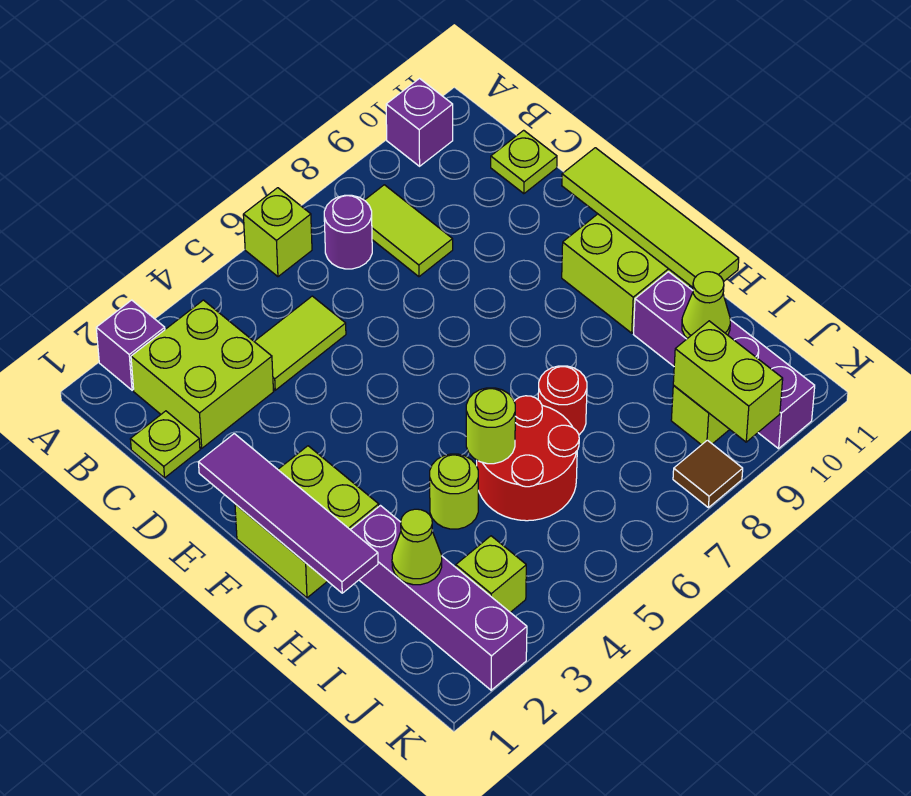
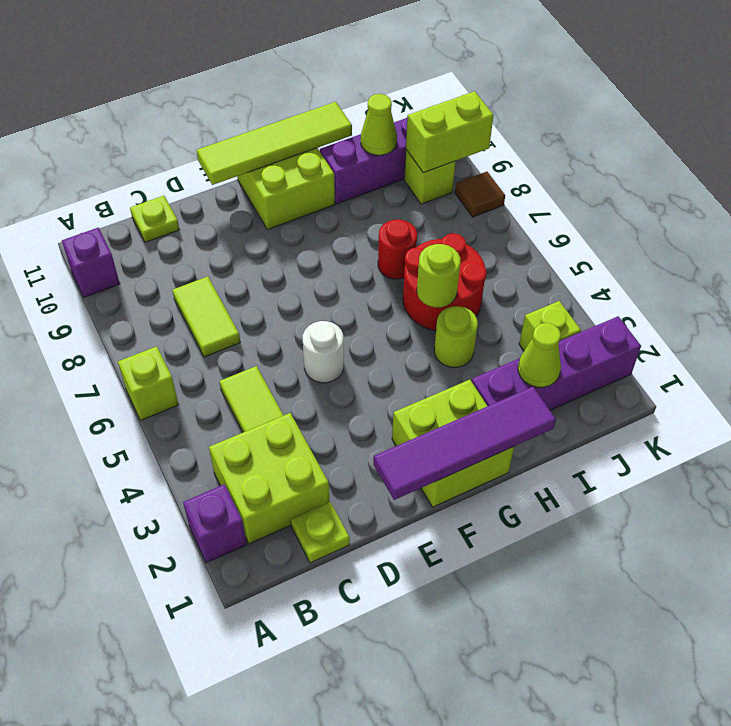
purple round brick B7 level 1 -> none
lime tile B8:C8 level 1 -> lime tile C7:C8 level 1
none -> white round brick E5 level 1

